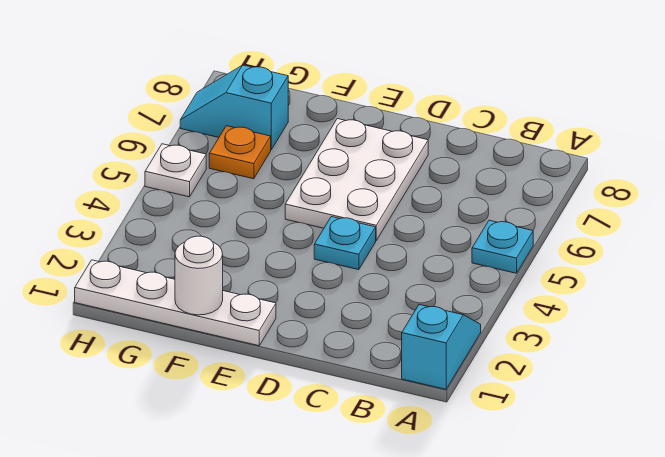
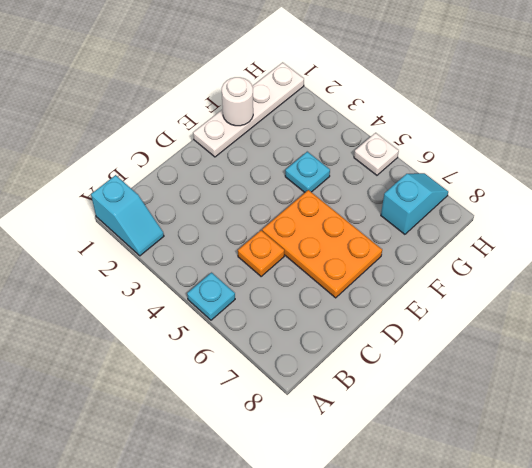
cyan plate D4 level 1 -> cyan plate F4 level 1
white plate D5:E7 level 1 -> orange plate D5:E7 level 1
orange plate G6 level 1 -> orange plate C5 level 1

